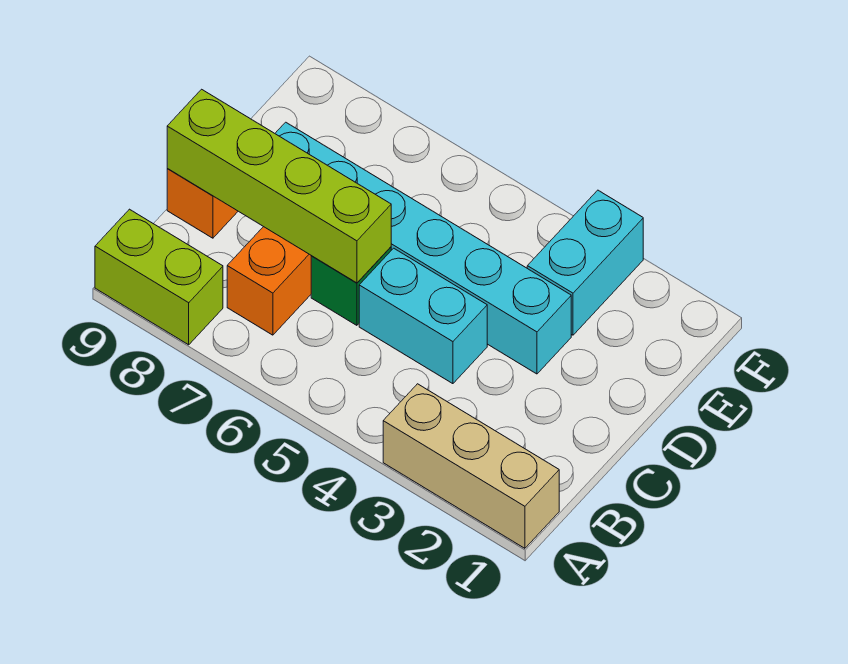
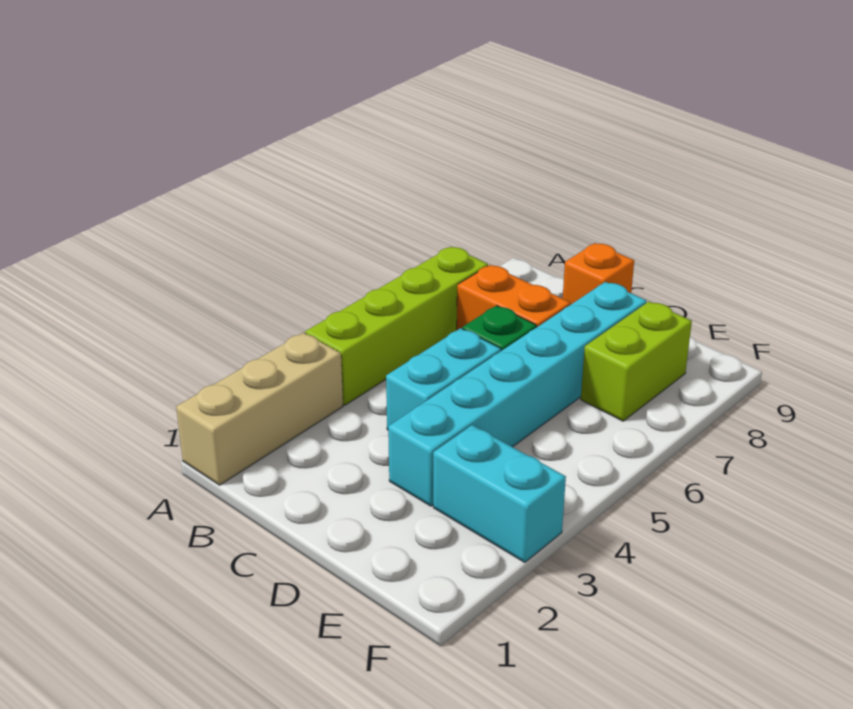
lime brick A8:A9 level 1 -> lime brick E7:E8 level 1
lime brick C6:C9 level 2 -> lime brick A4:A7 level 1

